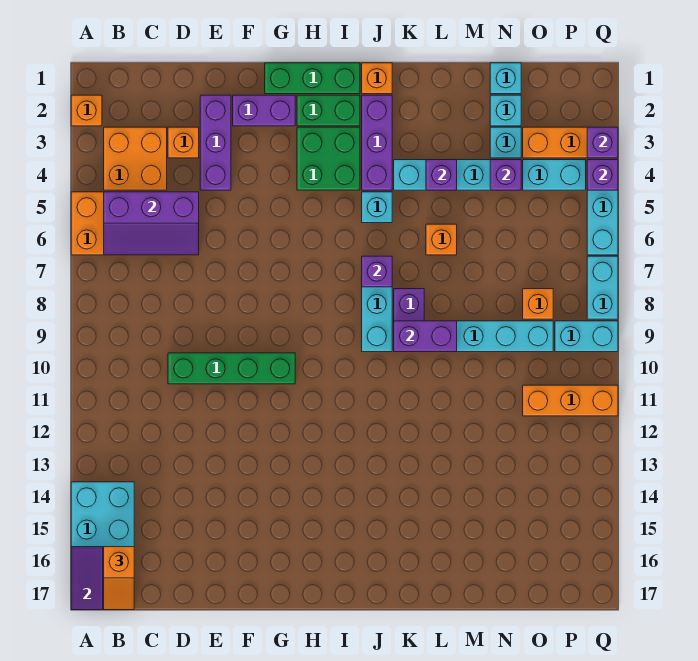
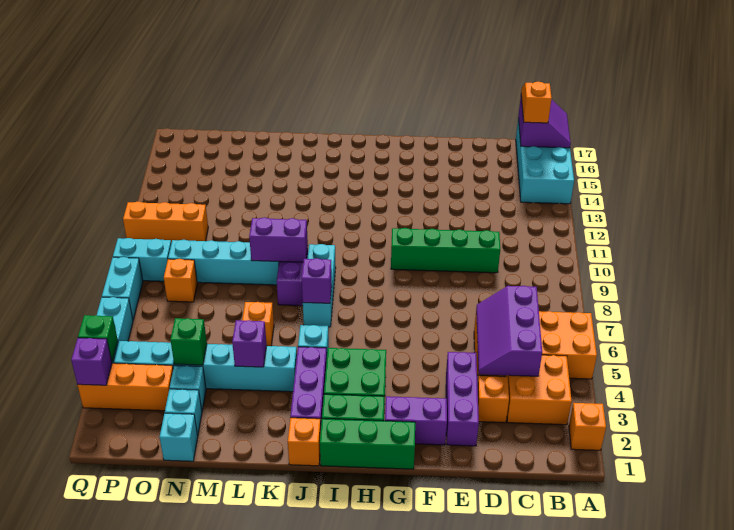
purple slope B5:D6 level 2 top 5 -> purple slope C4:D6 level 2 top C
purple brick N4 level 2 -> green brick N4 level 2
purple brick Q4 level 2 -> green brick Q4 level 2

